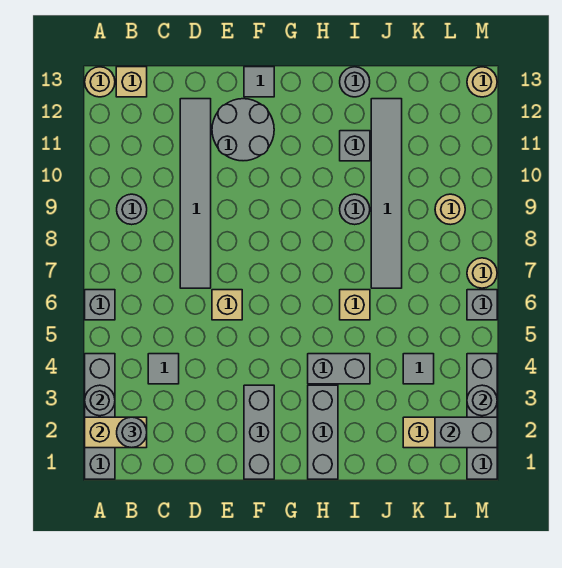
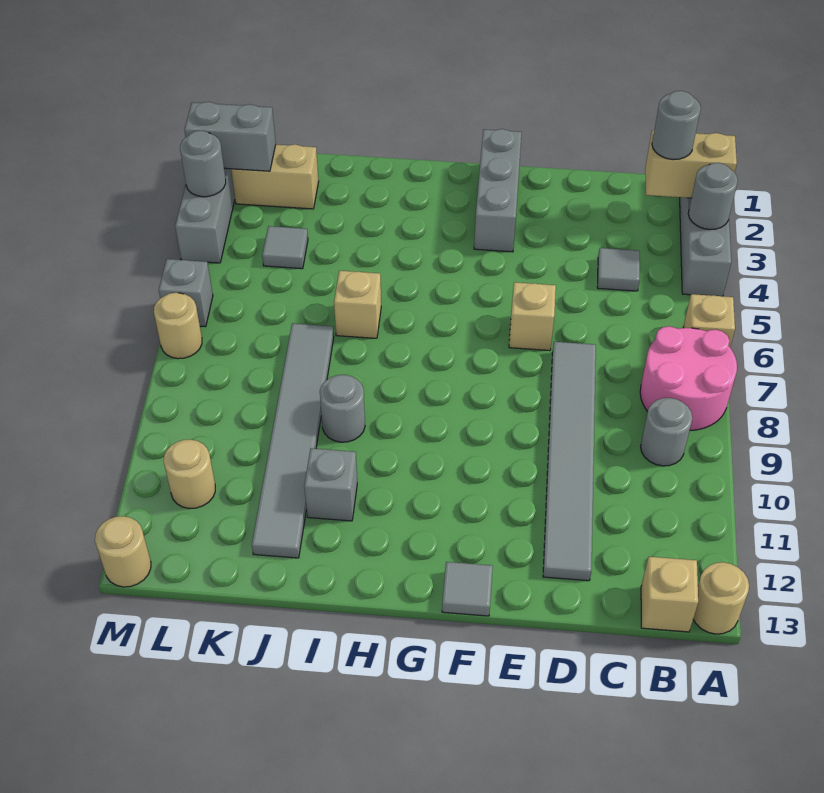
grey brick A6 level 1 -> tan brick A6 level 1
none -> pink round brick A7:B8 level 1
grey round brick E11:F12 level 1 -> none
grey brick H1:H3 level 1 -> none
grey brick H4:I4 level 1 -> none
grey round brick I13 level 1 -> none
tan round brick L9 level 1 -> tan round brick L11 level 1

